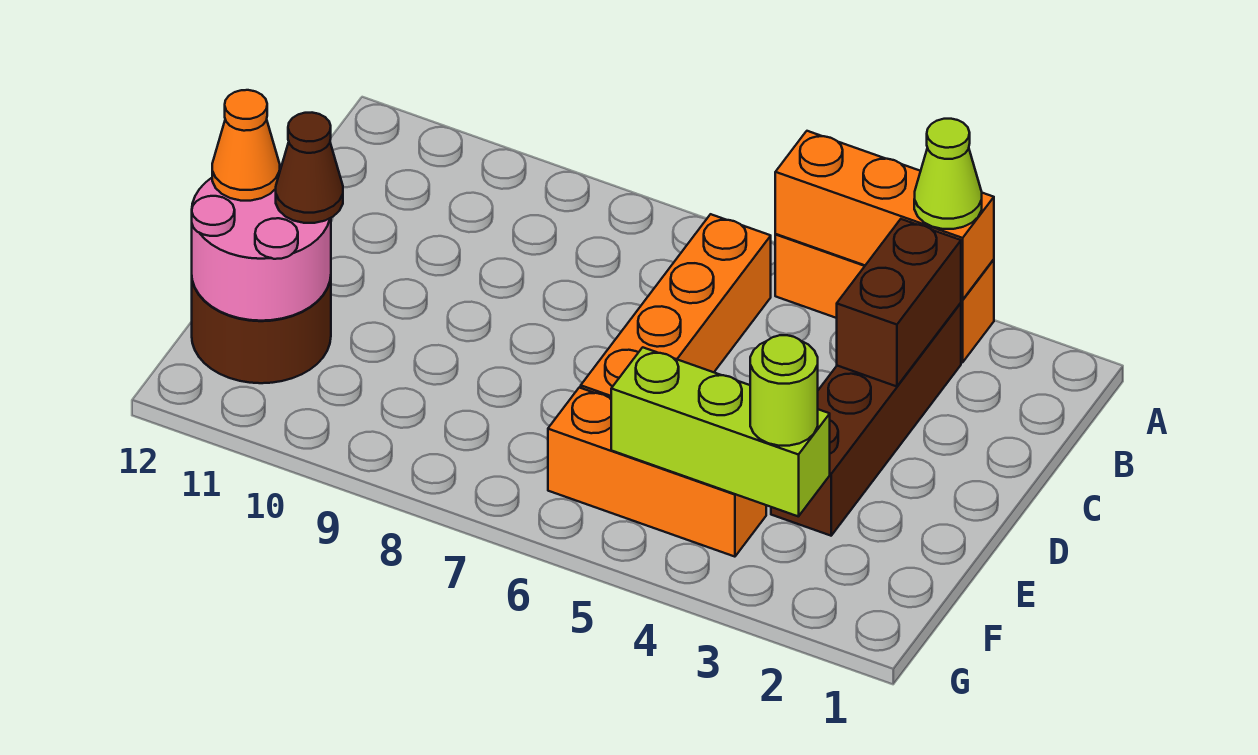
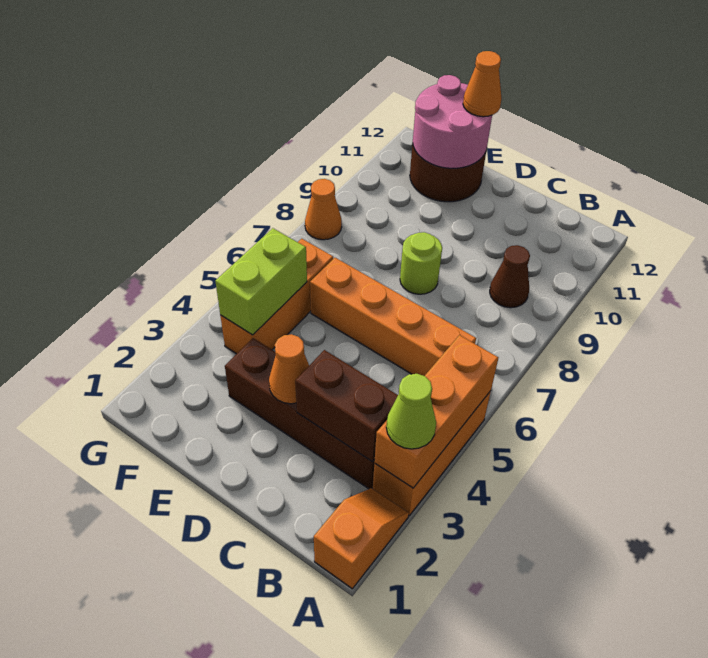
none -> orange slope A1:A2 level 1 top 1
none -> orange cone D3 level 2
brown cone E11 level 3 -> brown cone B9 level 1
lime brick F3:F5 level 2 -> lime brick F4:F5 level 2
lime round brick F3 level 3 -> lime round brick D8 level 1
none -> orange cone G8 level 1

